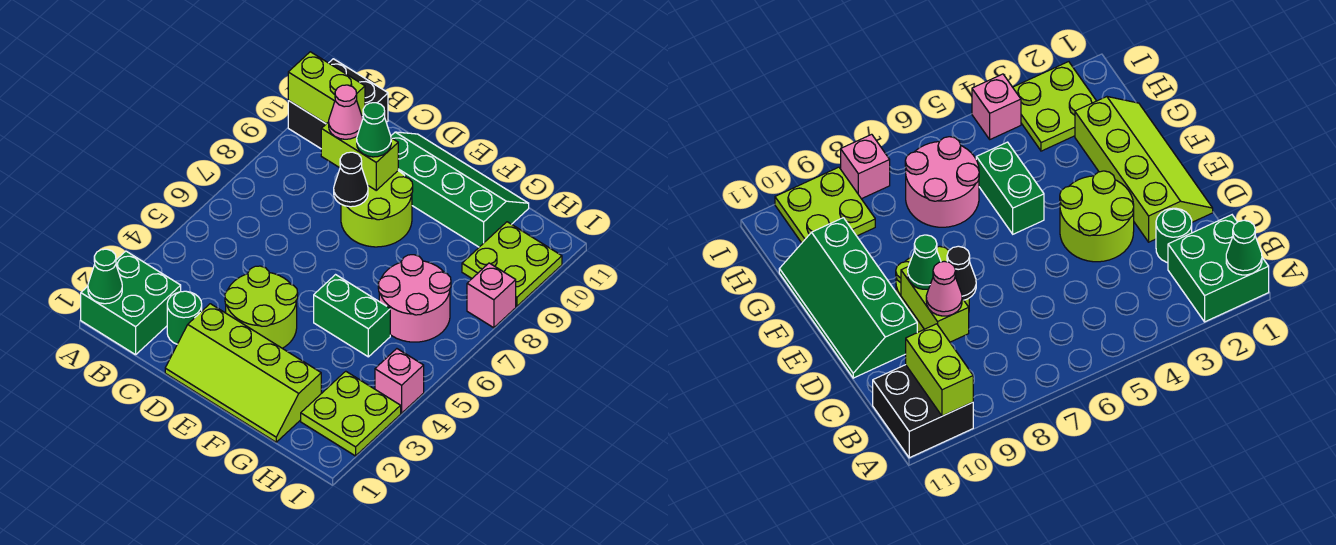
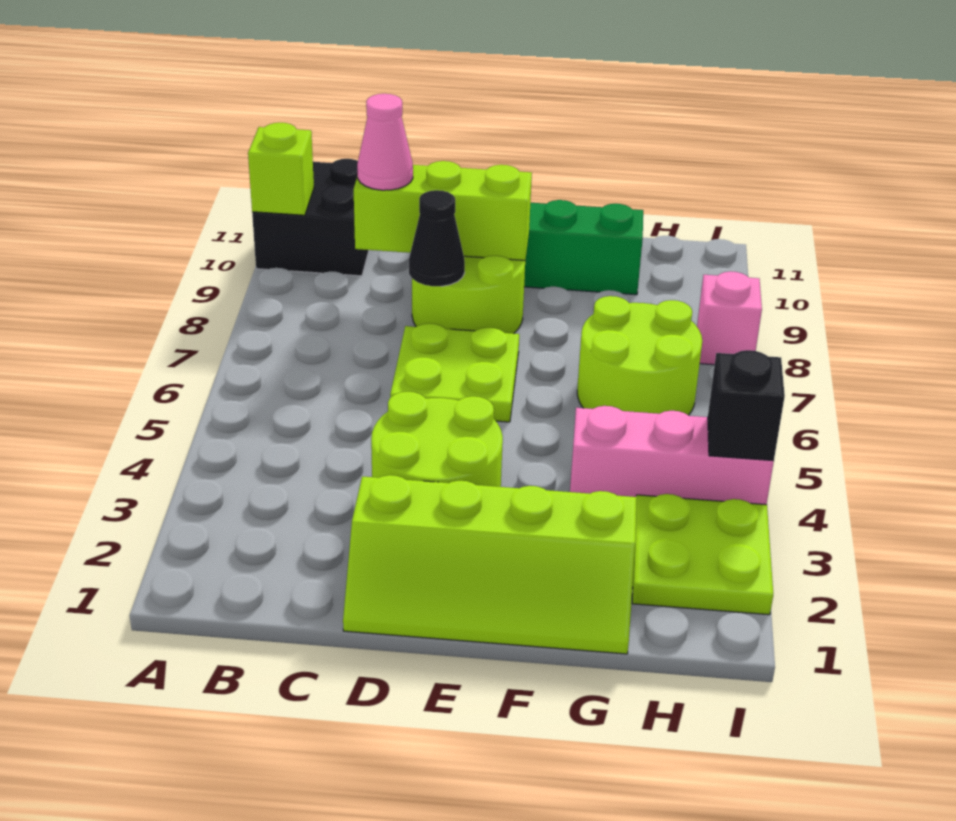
green brick A1:B2 level 1 -> none
green cone A1 level 2 -> none
lime brick A10:B10 level 2 -> lime brick A10 level 2
green round brick C2 level 1 -> none
lime brick C9:D9 level 2 -> lime brick C9:E9 level 2
green cone D9 level 3 -> none
green brick F5:G5 level 1 -> none
pink round brick G6:H7 level 1 -> lime round brick G6:H7 level 1
lime plate H9:I10 level 1 -> lime plate D6:E7 level 1
pink brick I4 level 1 -> pink brick G4:I4 level 1
none -> black brick I4 level 2

